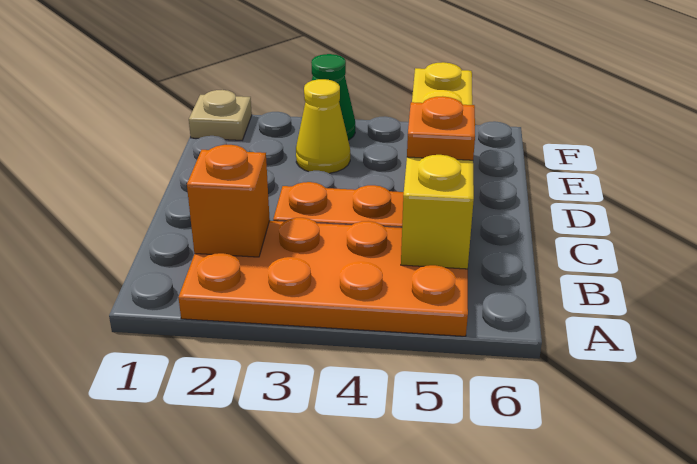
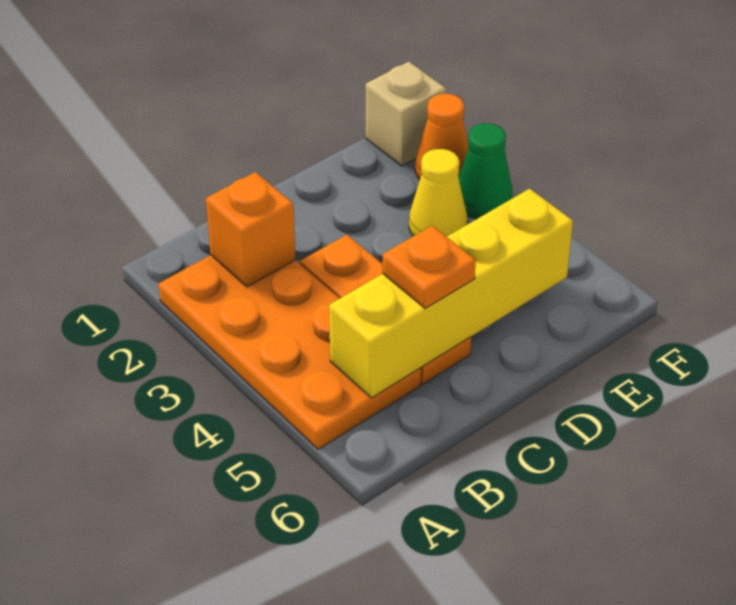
tan plate F1 level 1 -> tan brick F1 level 1
none -> orange cone F2 level 1

